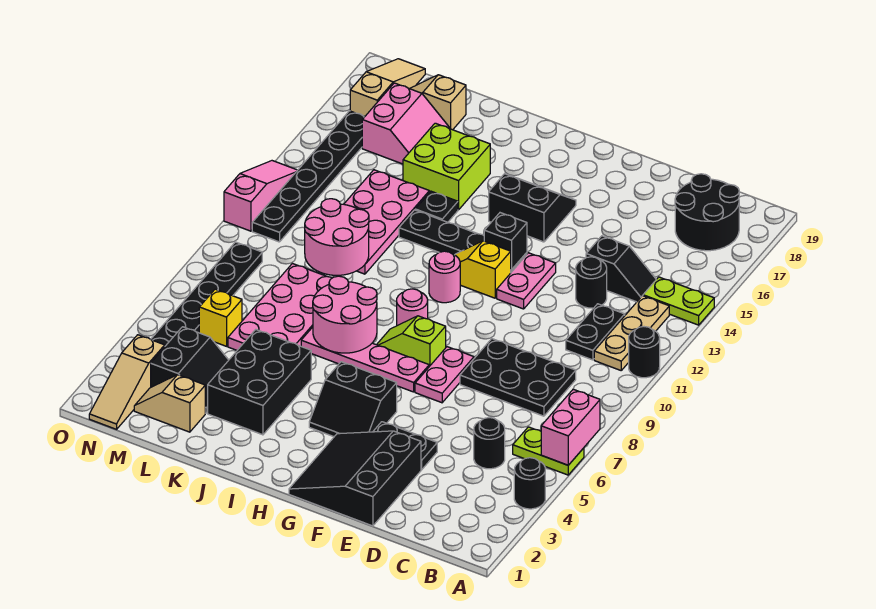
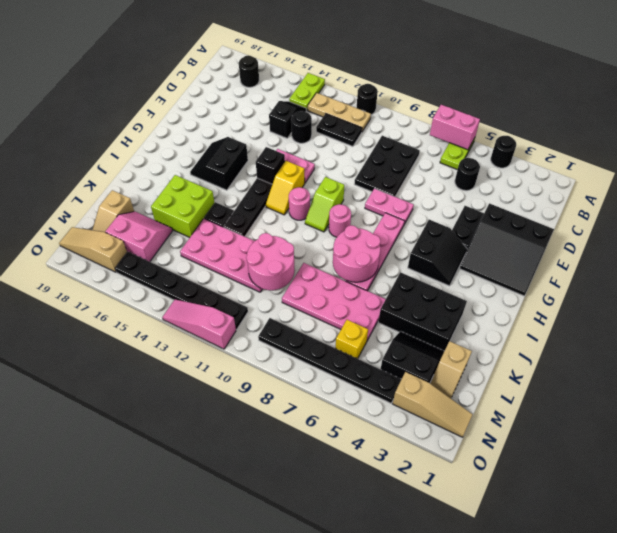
black round brick B17:C18 level 1 -> black round brick B17 level 1
lime slope G8:H8 level 1 top G -> lime slope G10:H10 level 1 top G

